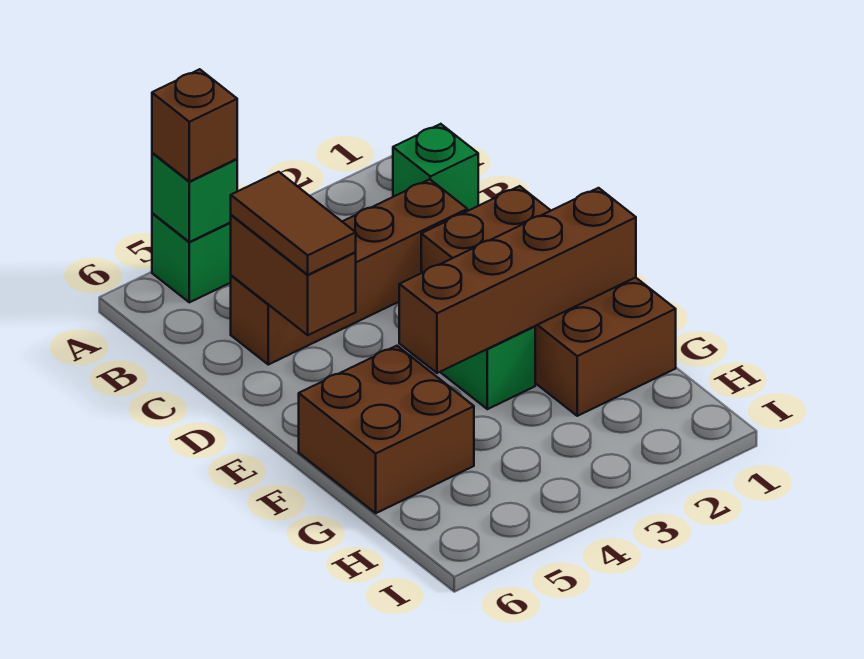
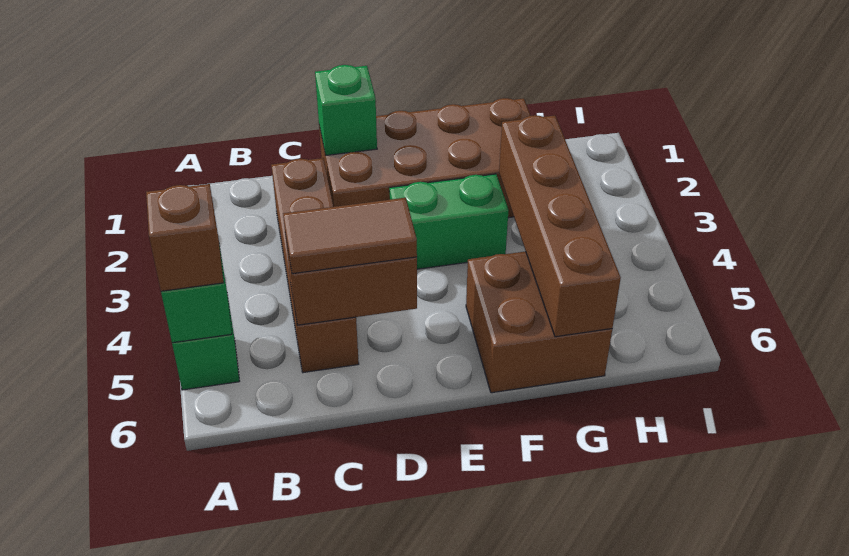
green brick B1 level 1 -> green brick D1 level 2
brown brick F1:F4 level 2 -> brown brick G3:G6 level 2

